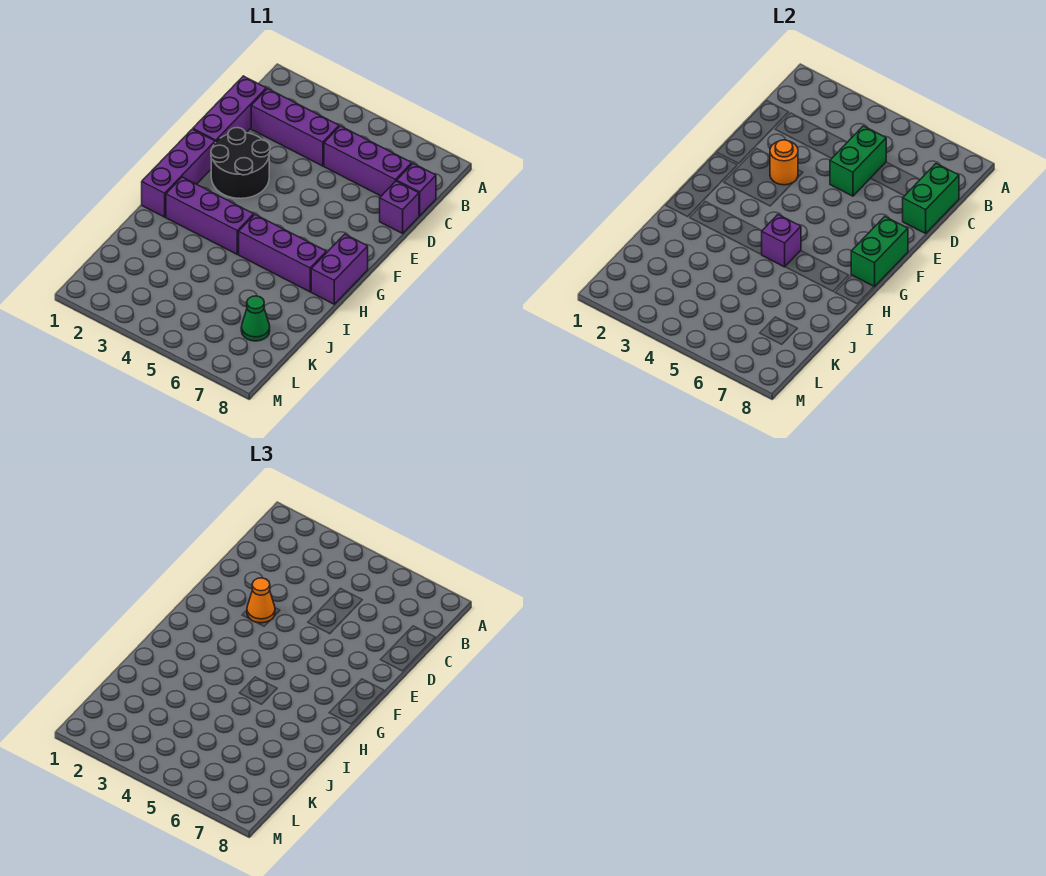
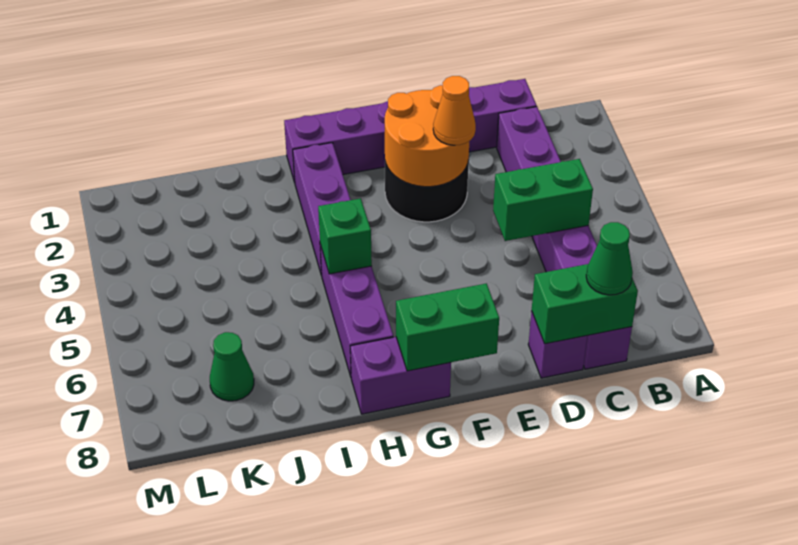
none -> green cone C8 level 3
orange round brick E3 level 2 -> orange round brick E2:F3 level 2
purple brick H5 level 2 -> green brick H5 level 2

